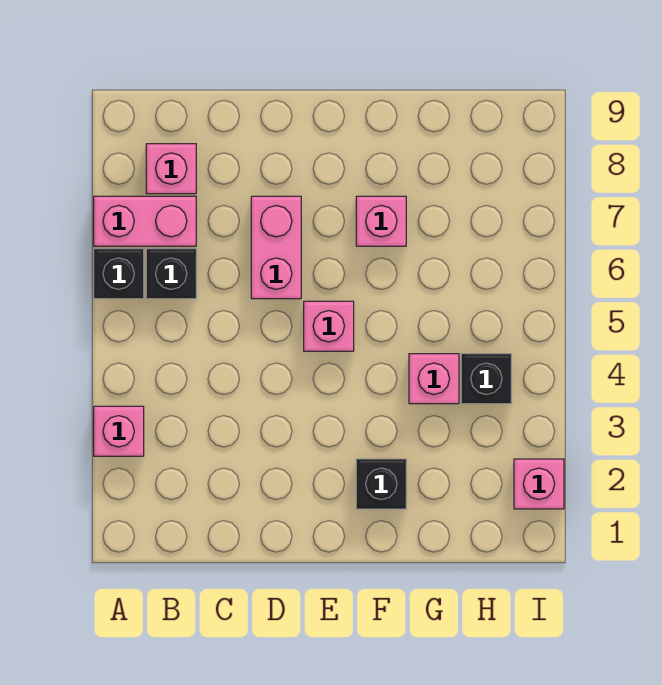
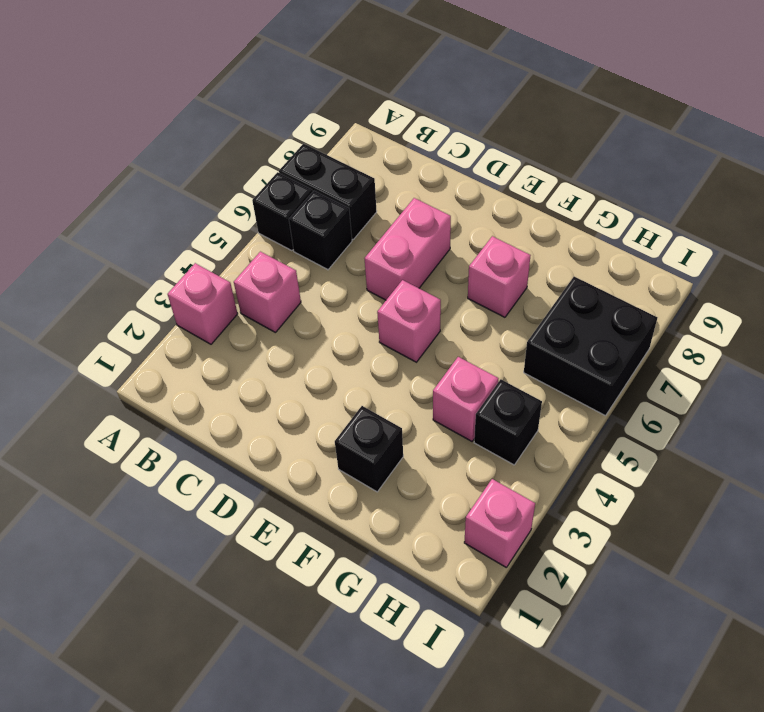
pink brick A7:B7 level 1 -> black brick A7:B7 level 1
pink brick B8 level 1 -> pink brick B4 level 1
none -> black brick H6:I7 level 1

